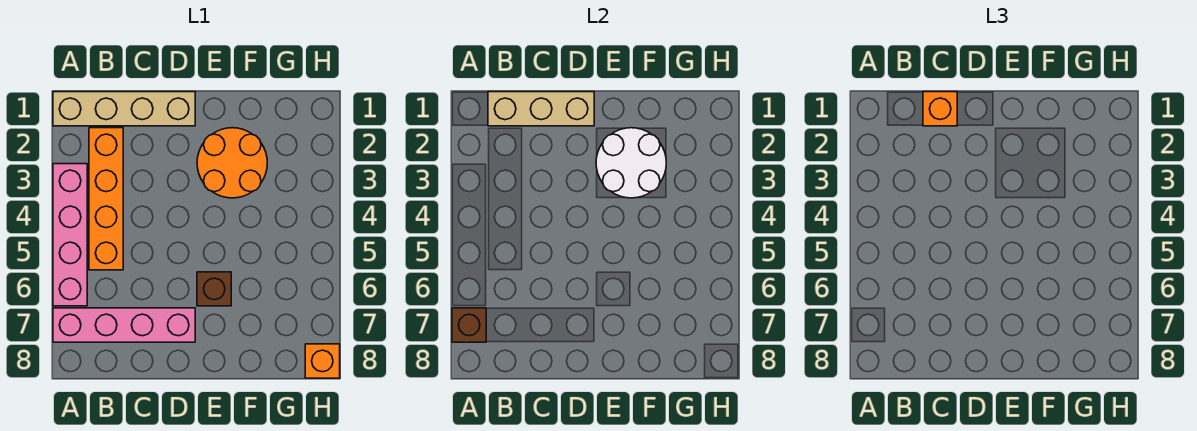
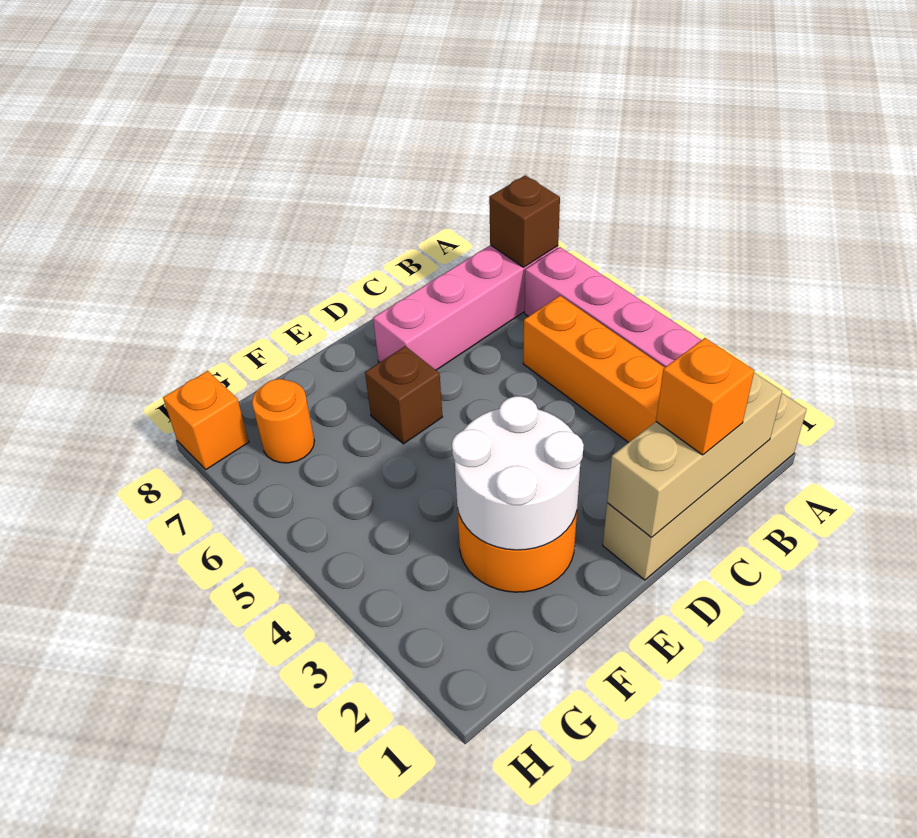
none -> orange round brick G7 level 1

